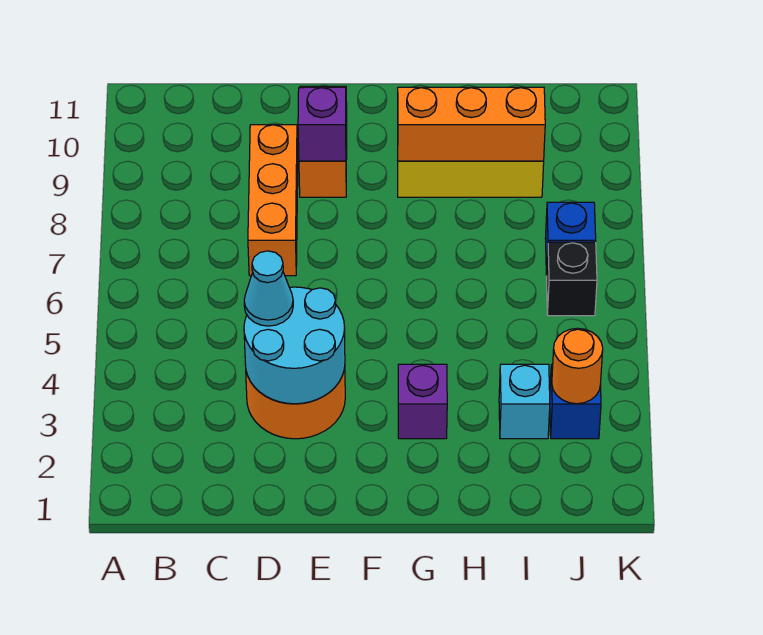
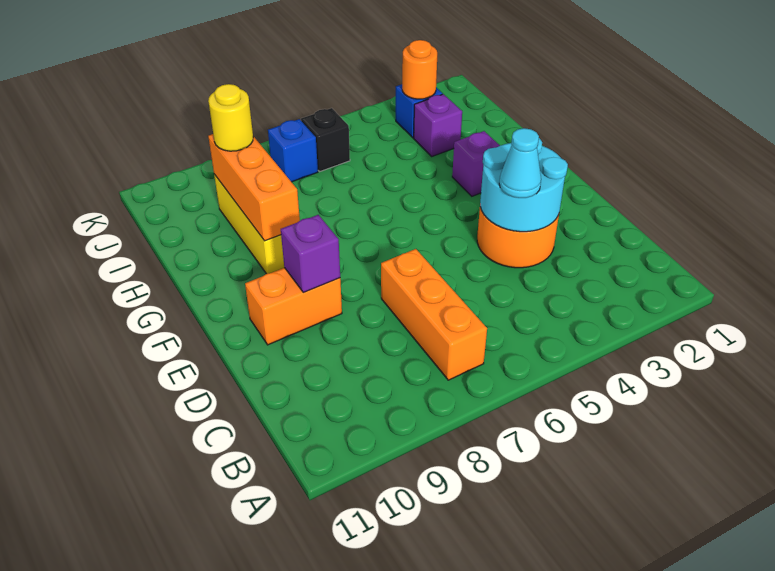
orange brick D7:D9 level 1 -> orange brick B7:D7 level 1
cyan brick I3 level 1 -> purple brick I3 level 1
none -> yellow round brick I9 level 3

